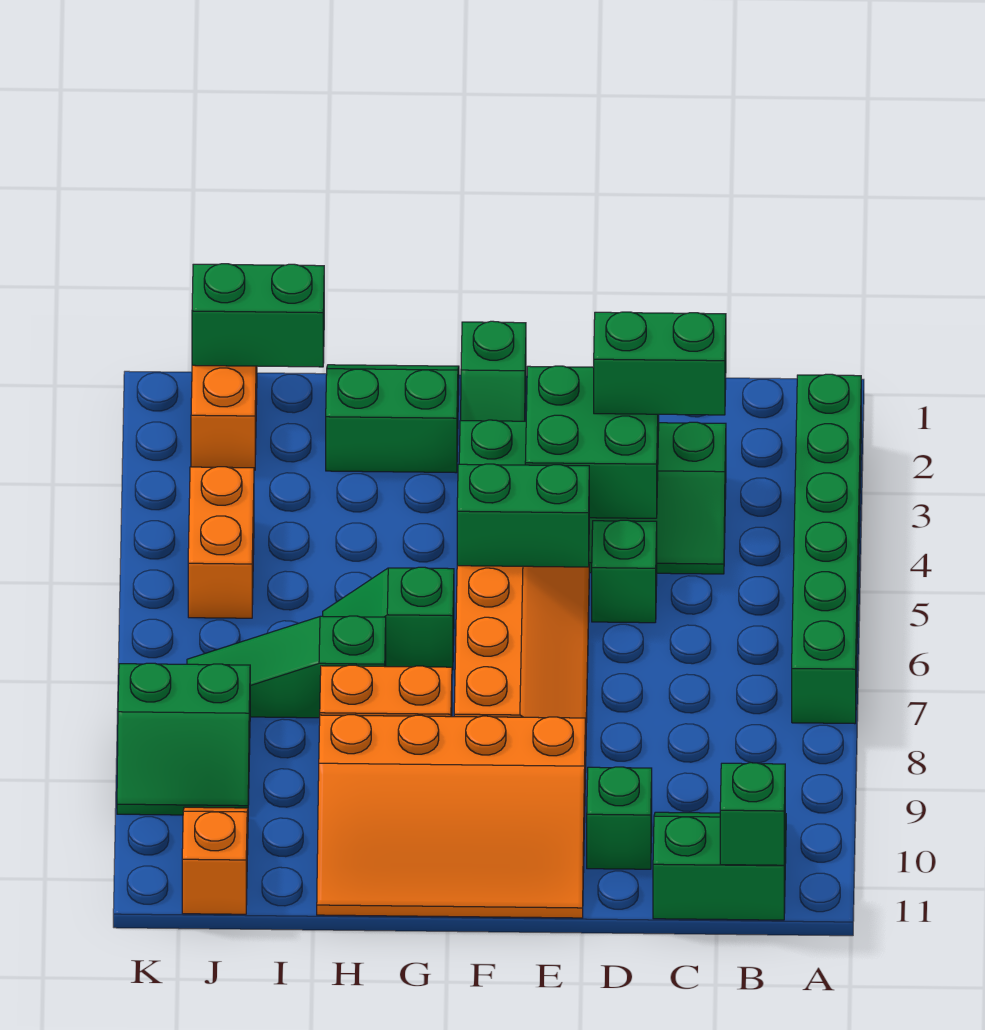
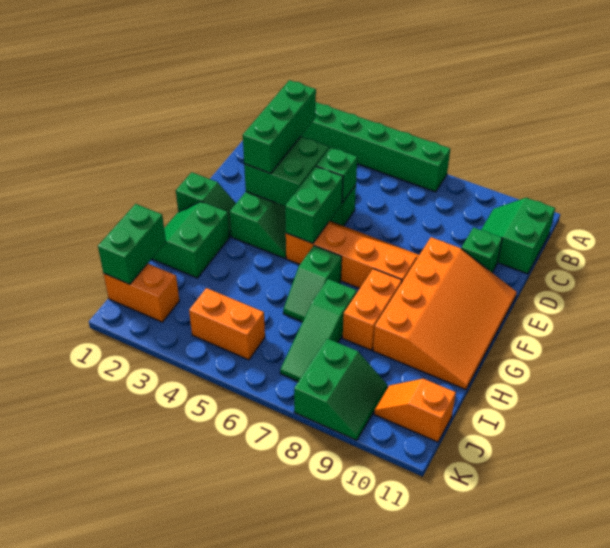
green brick B11 level 2 -> green brick D5 level 2
green brick C3:D3 level 3 -> green brick C3:E3 level 3

